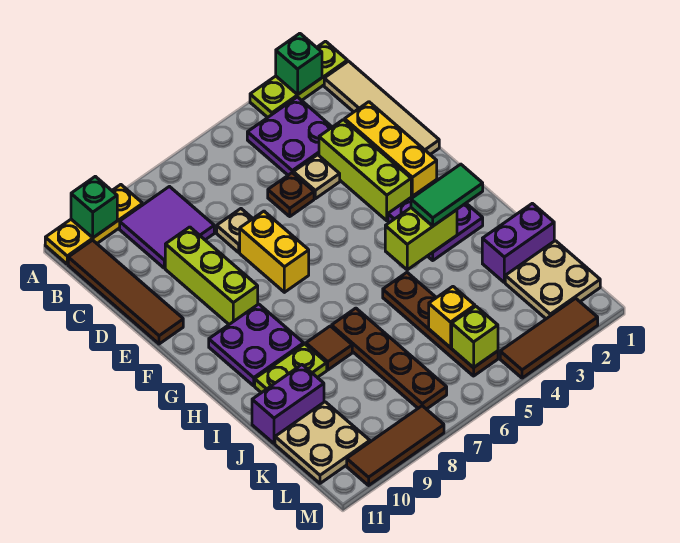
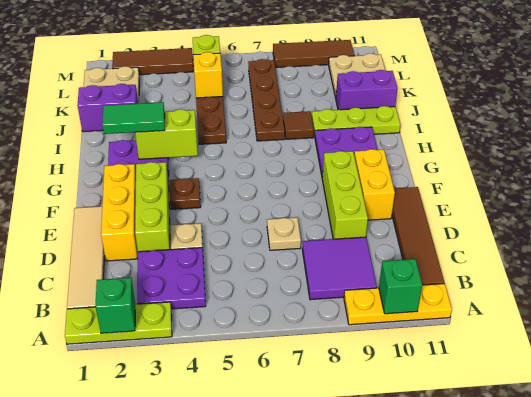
brown plate D5 level 1 -> brown plate F4 level 1
yellow brick E7:F7 level 1 -> yellow brick E10:F10 level 1
lime plate I9:I10 level 1 -> lime plate I9:I11 level 1

